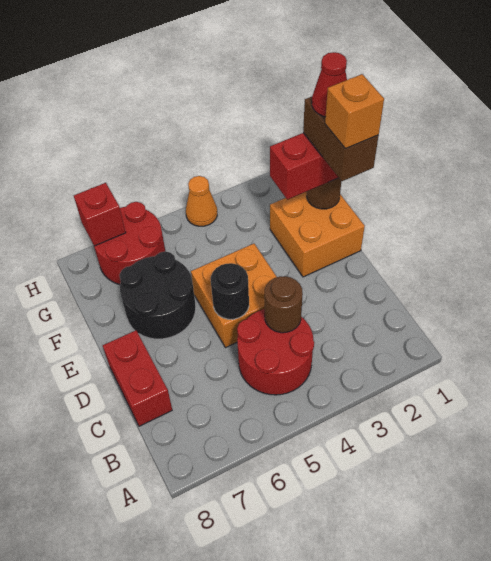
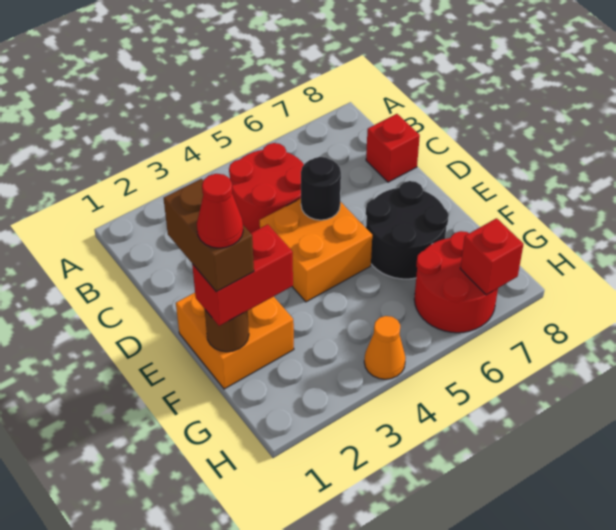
brown round brick C4 level 2 -> none
red brick C8:D8 level 1 -> red brick C8 level 1
orange brick E1 level 5 -> none

